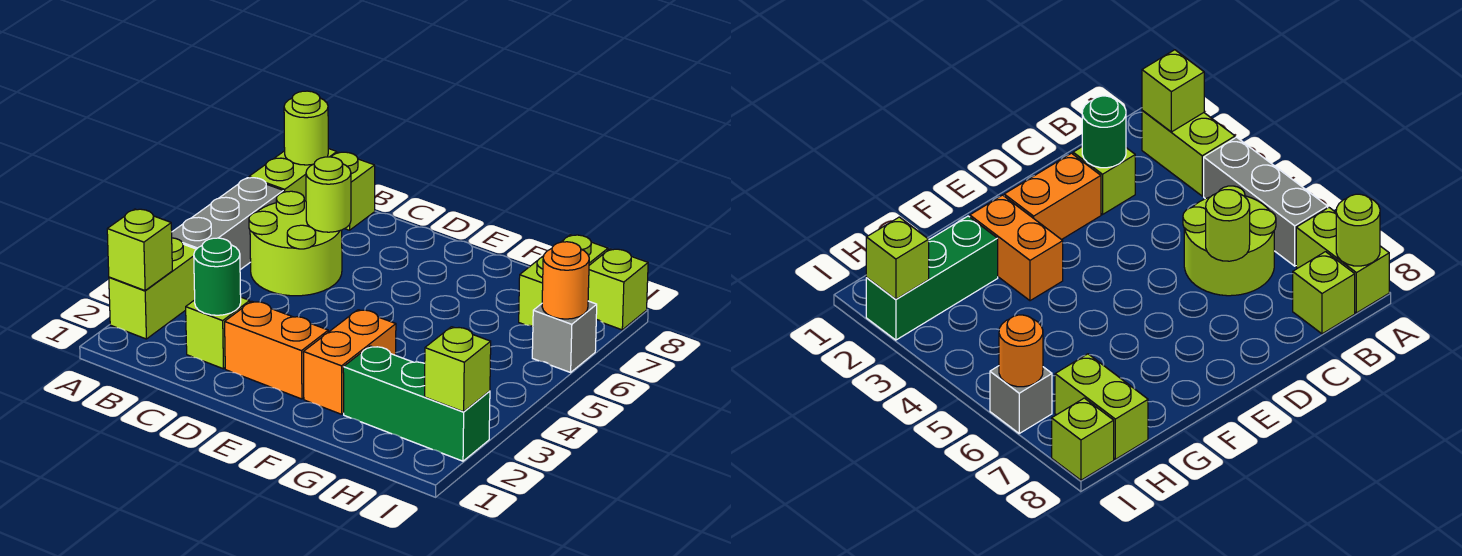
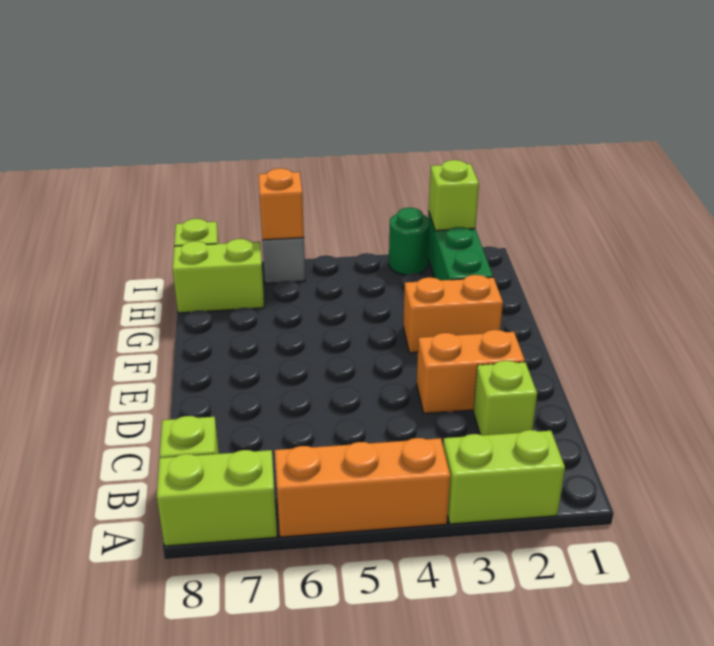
lime brick A2 level 2 -> none
grey brick A4:A6 level 1 -> orange brick A4:A6 level 1
lime round brick A8 level 2 -> none
lime round brick B5:C6 level 1 -> none
green round brick C2 level 2 -> green round brick I3 level 1
lime round brick C6 level 2 -> none
orange brick D2:E2 level 1 -> orange brick D2:D3 level 1
orange round brick I6 level 2 -> orange brick I6 level 2

